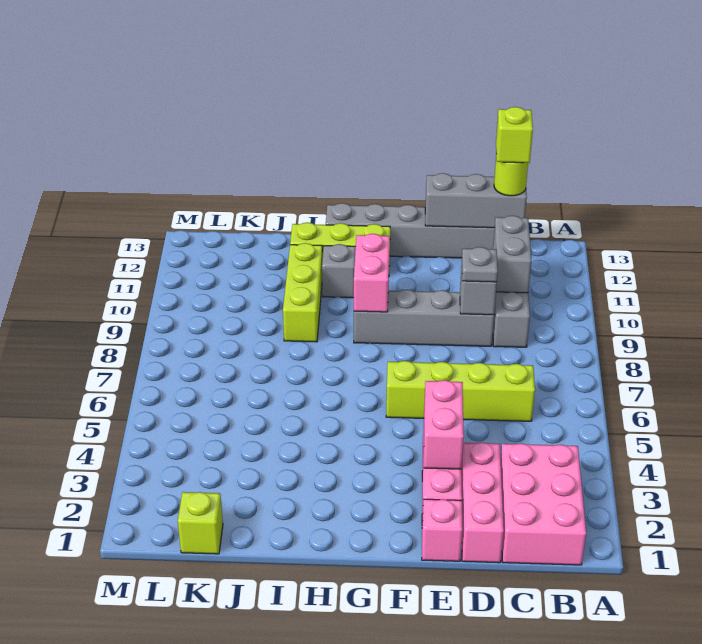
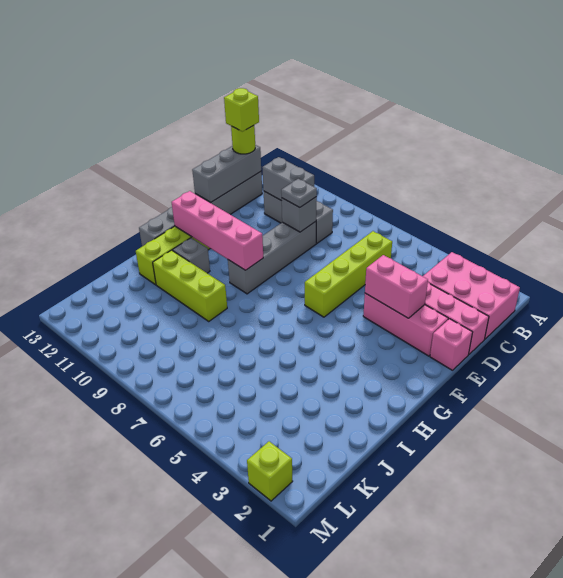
pink brick G9:G10 level 2 -> pink brick G9:G12 level 2
lime brick K1 level 1 -> lime brick M2 level 1

